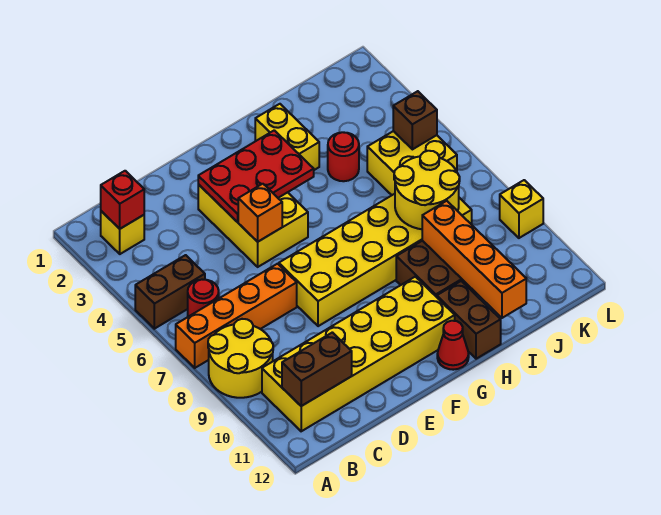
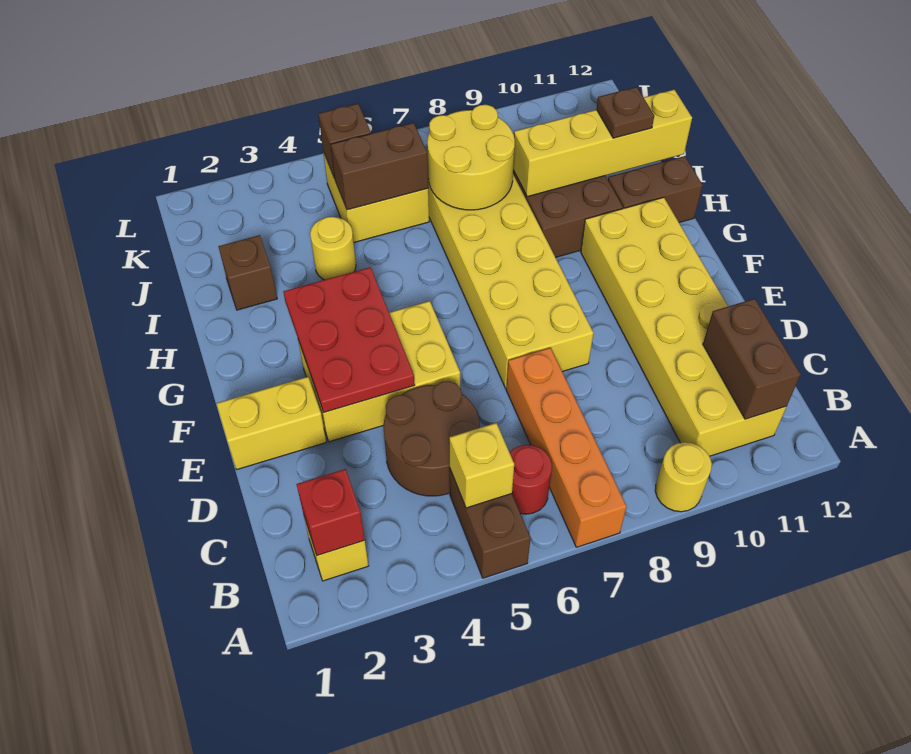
yellow round brick A8:B9 level 1 -> yellow round brick A9 level 1
none -> brown round brick C4:D5 level 1
orange brick E5 level 2 -> none
red cone G12 level 1 -> none
yellow brick H2:H3 level 1 -> yellow brick E1:E2 level 1
none -> brown brick I2 level 1
red round brick I4 level 1 -> yellow round brick I4 level 1
orange brick I9:I12 level 2 -> yellow brick I9:I12 level 2
none -> brown plate I11 level 3
none -> brown brick J5:J6 level 2
yellow brick L9 level 1 -> yellow brick B5 level 2

